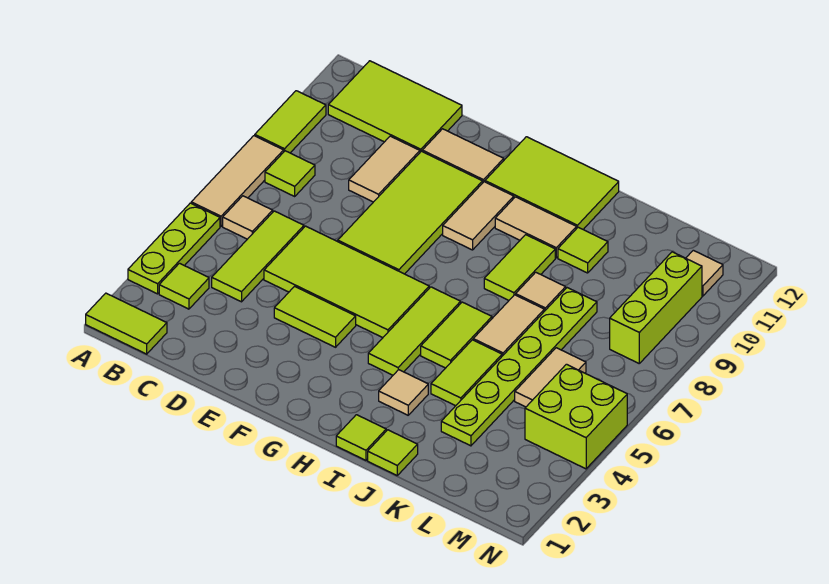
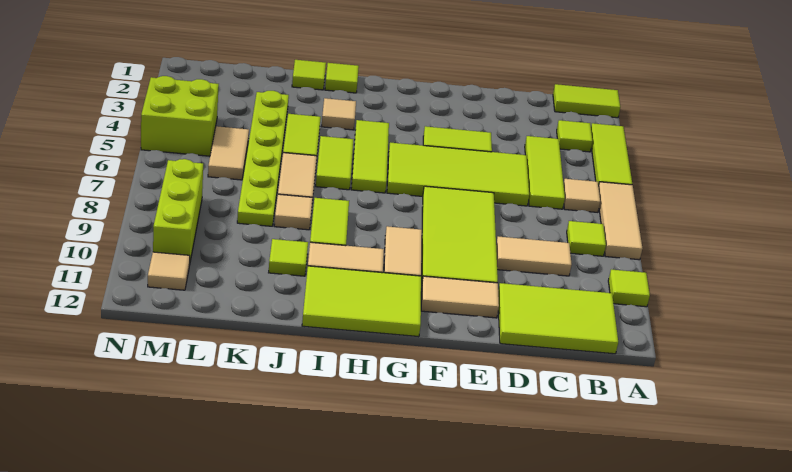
lime plate A3:A5 level 1 -> lime tile A3:A5 level 1
lime tile A9:A10 level 1 -> lime tile A10 level 1
tan tile D9:D10 level 1 -> tan tile C9:D9 level 1

